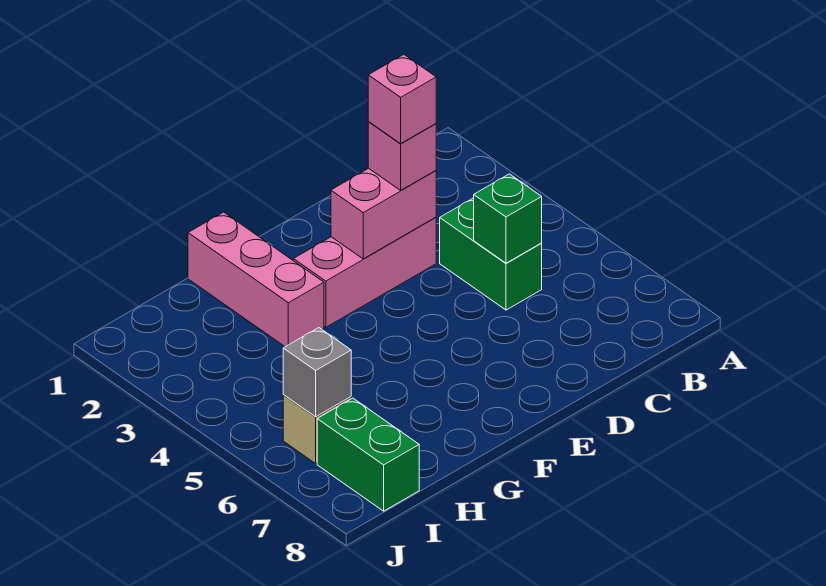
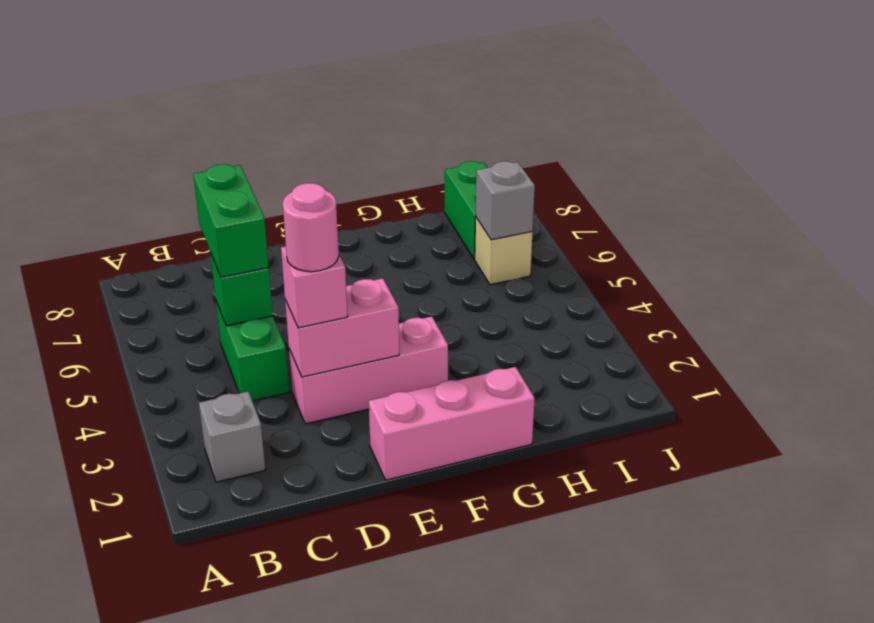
none -> grey brick B2 level 1
none -> green brick C5:C6 level 3
pink brick D3 level 4 -> pink round brick D3 level 4
pink brick G1:G3 level 1 -> pink brick E1:G1 level 1

